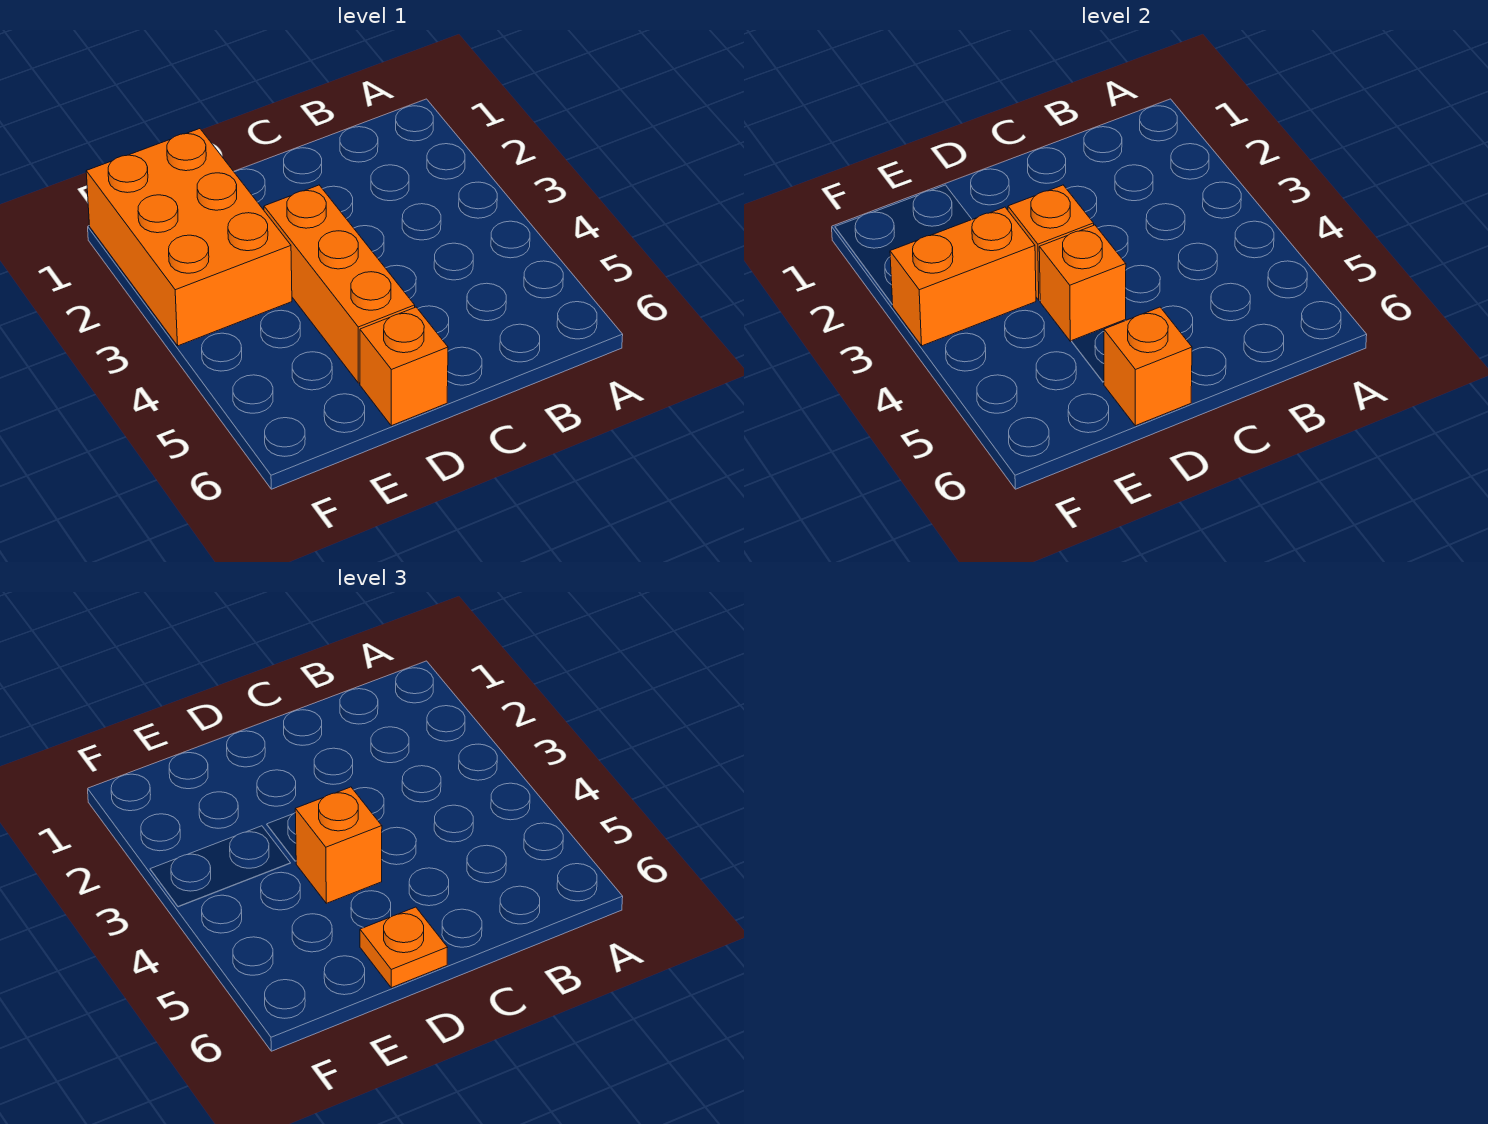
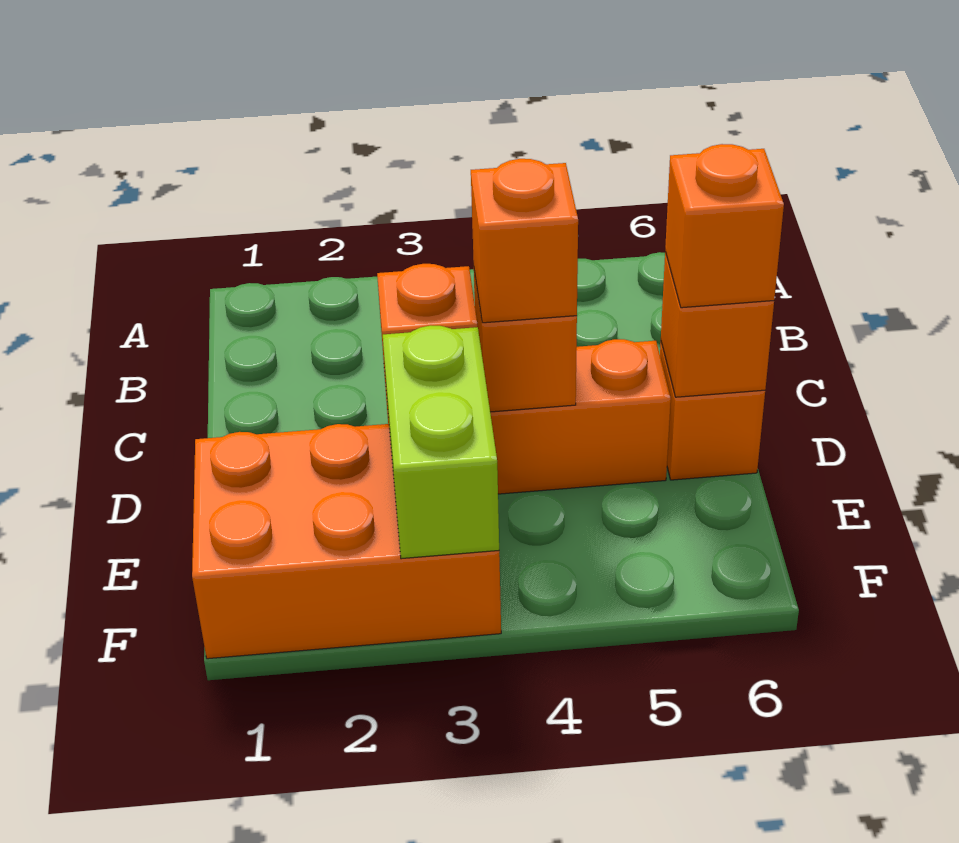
orange plate D6 level 3 -> orange brick D6 level 3
orange brick E3:F3 level 2 -> lime brick E3:F3 level 2

